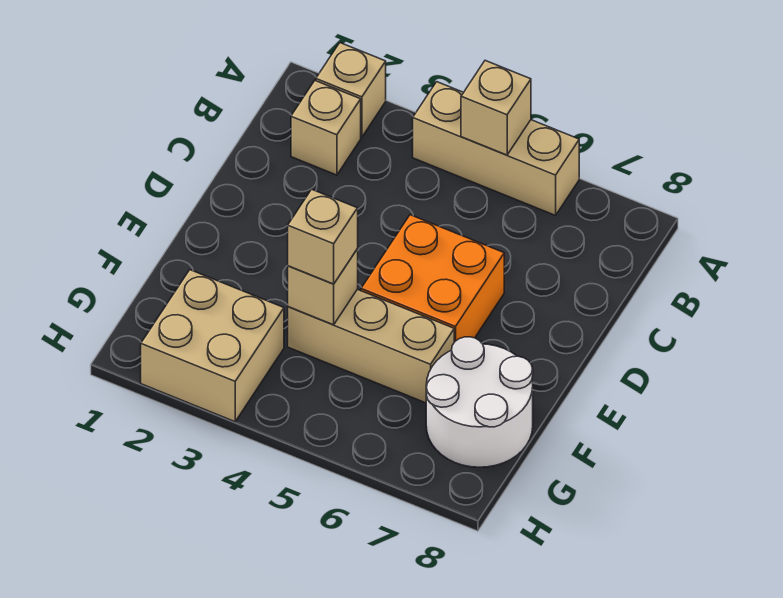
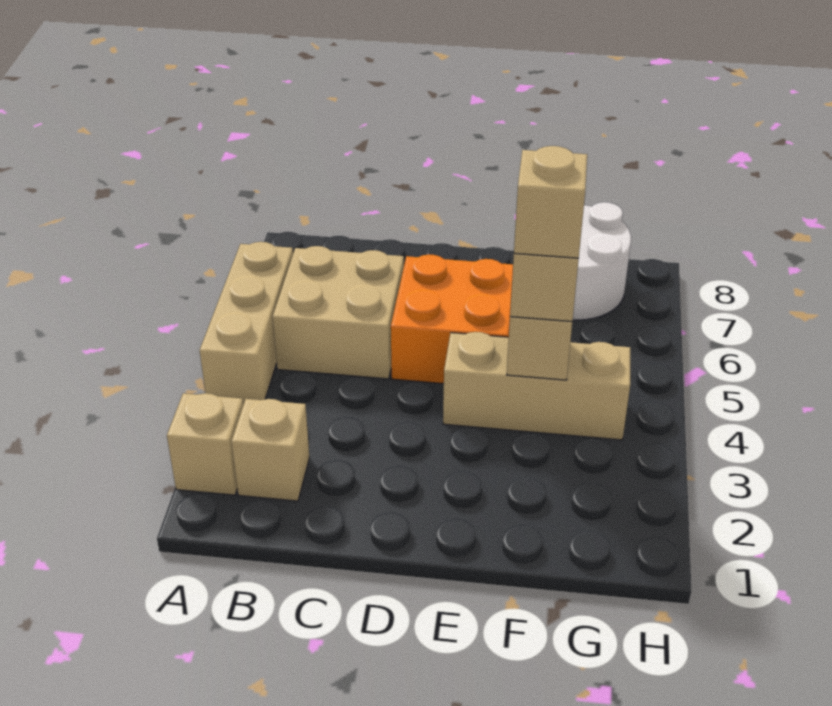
tan brick A5 level 2 -> tan brick F4 level 4
tan brick F4:F6 level 1 -> tan brick E4:G4 level 1
tan brick G2:H3 level 1 -> tan brick B5:C6 level 1

